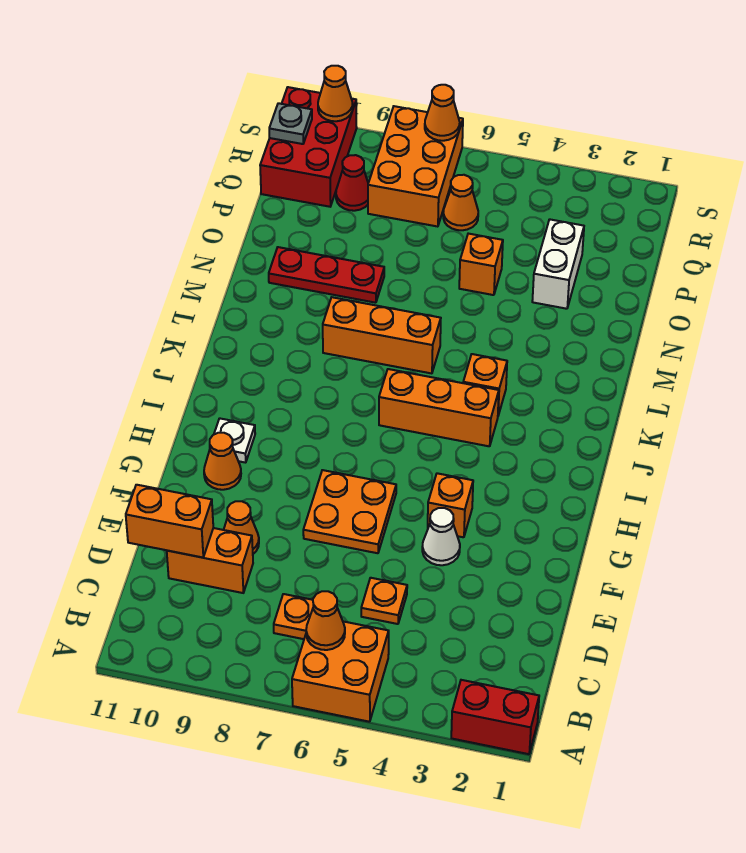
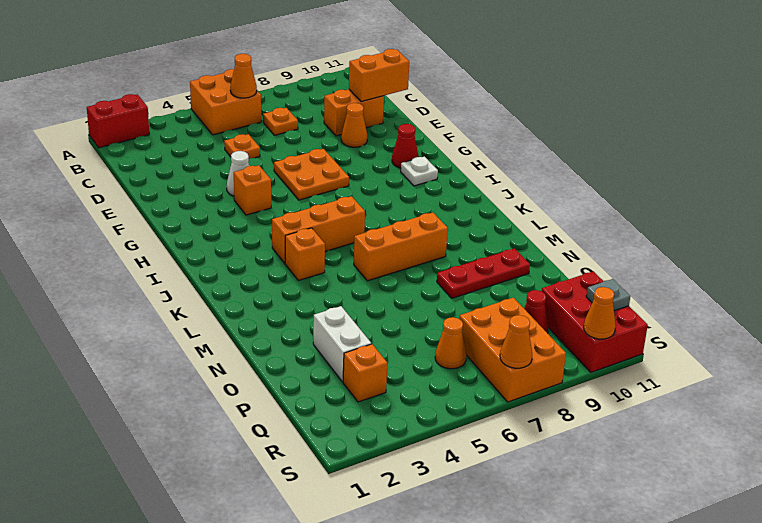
orange cone G10 level 1 -> red cone G10 level 1
orange brick O5 level 1 -> orange brick Q3 level 1

